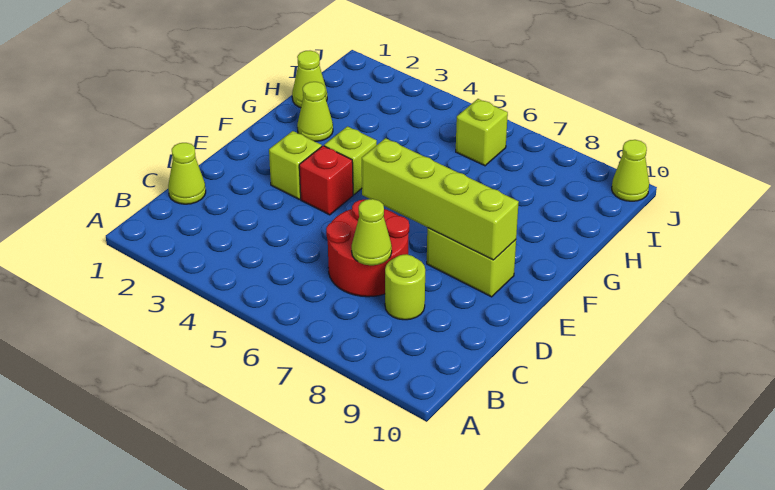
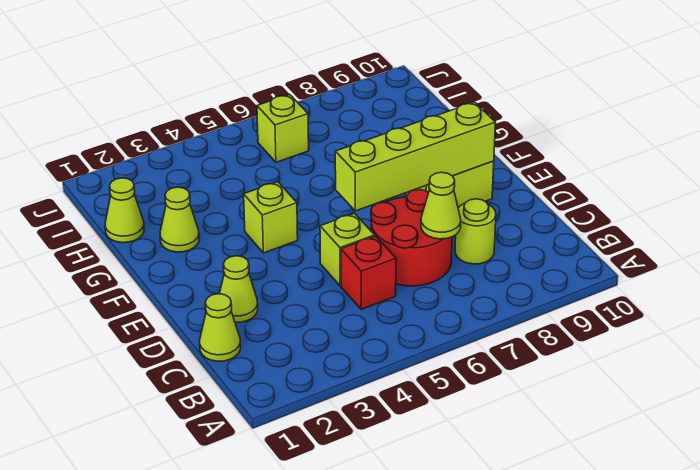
lime brick E3 level 1 -> lime brick D5 level 1
red brick E4 level 1 -> red brick C5 level 1
lime cone J10 level 1 -> lime cone D2 level 1

